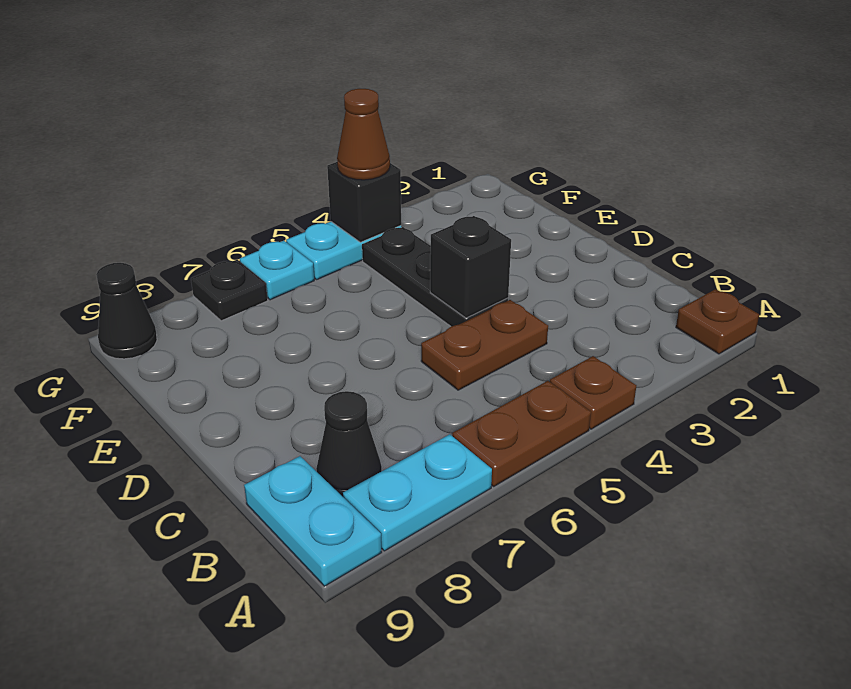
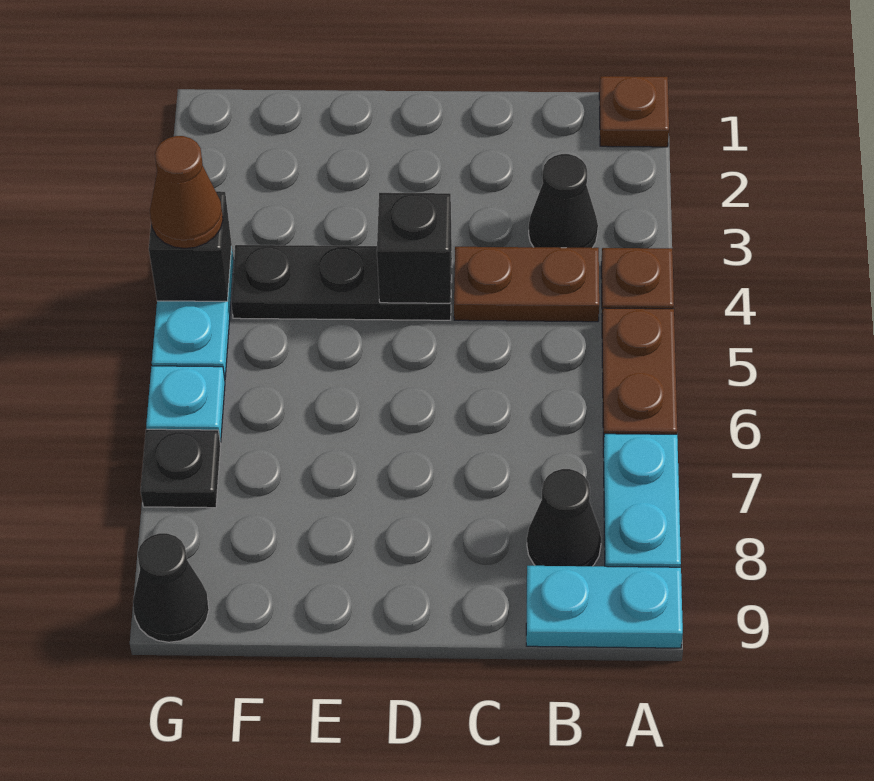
none -> black cone B3 level 1
brown plate C4:C5 level 1 -> brown plate B4:C4 level 1

